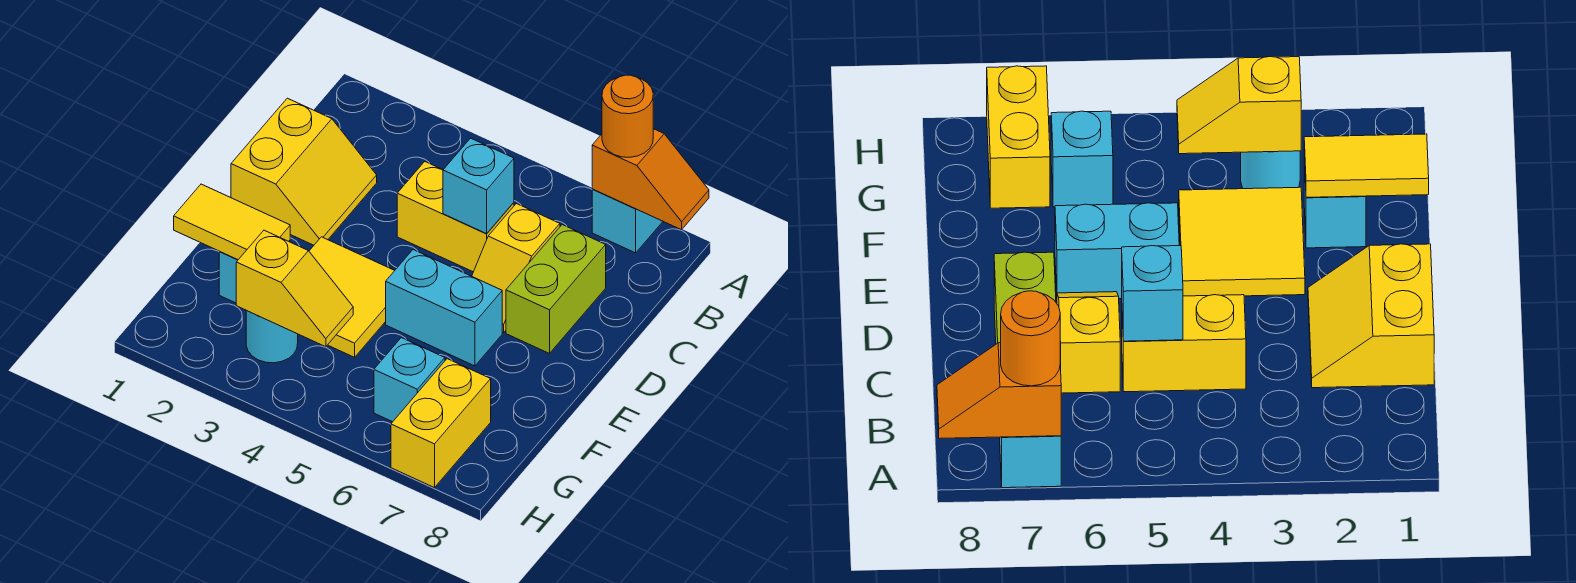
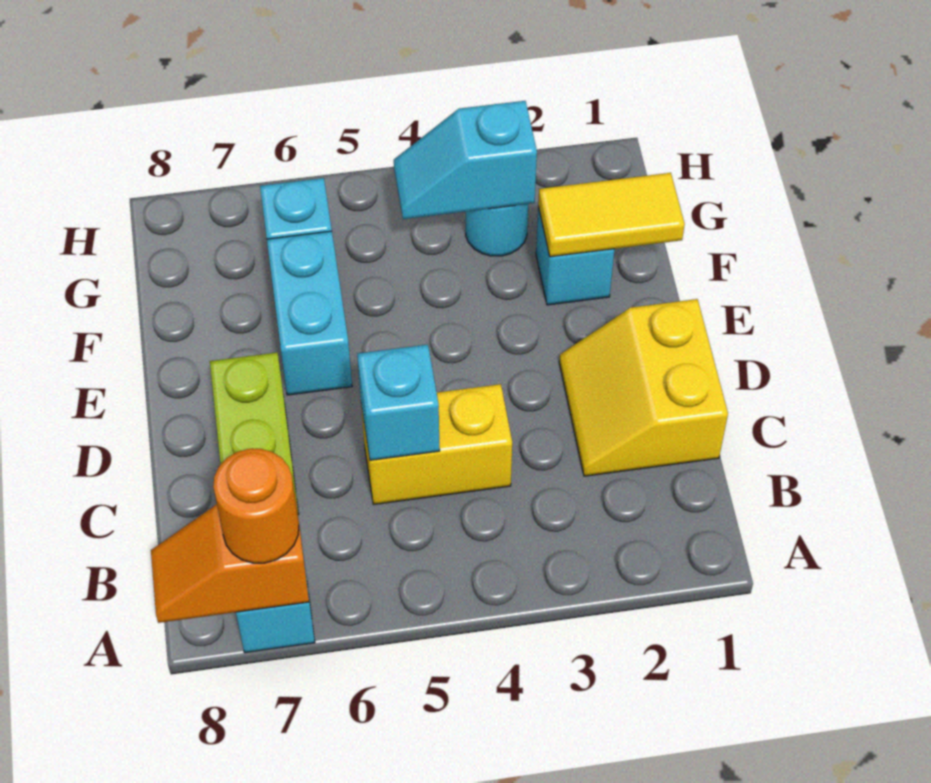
yellow slope C6:D6 level 1 top C -> none
yellow tile E3:F4 level 1 -> none
cyan brick E5:E6 level 1 -> cyan brick E6:F6 level 1
yellow slope G3:G4 level 2 top 3 -> cyan slope G3:G4 level 2 top 3
yellow brick G7:H7 level 1 -> none

